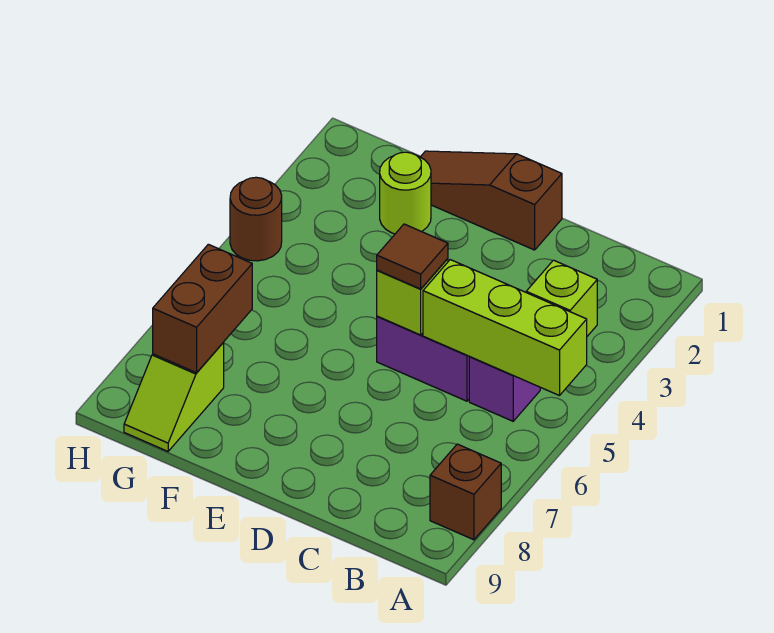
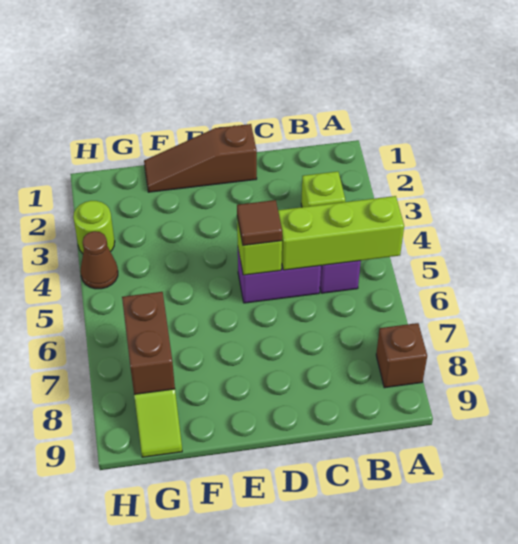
lime round brick F2 level 1 -> lime round brick H3 level 1
brown round brick H4 level 1 -> brown cone H4 level 1

